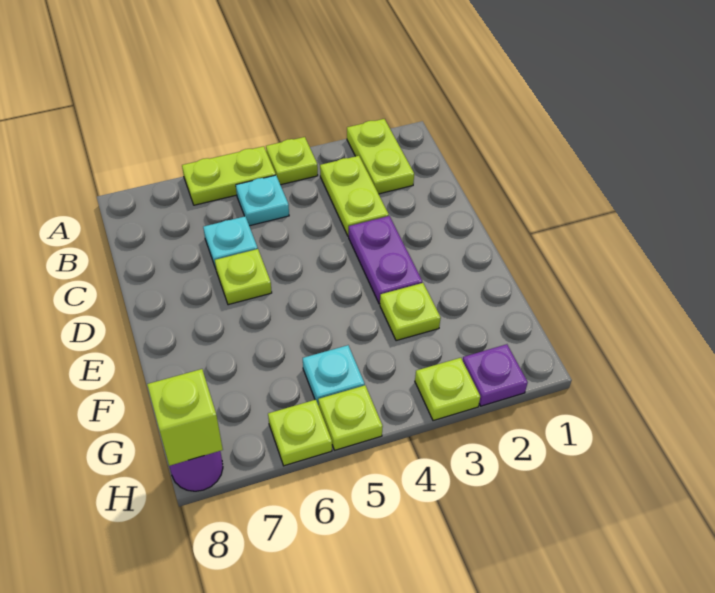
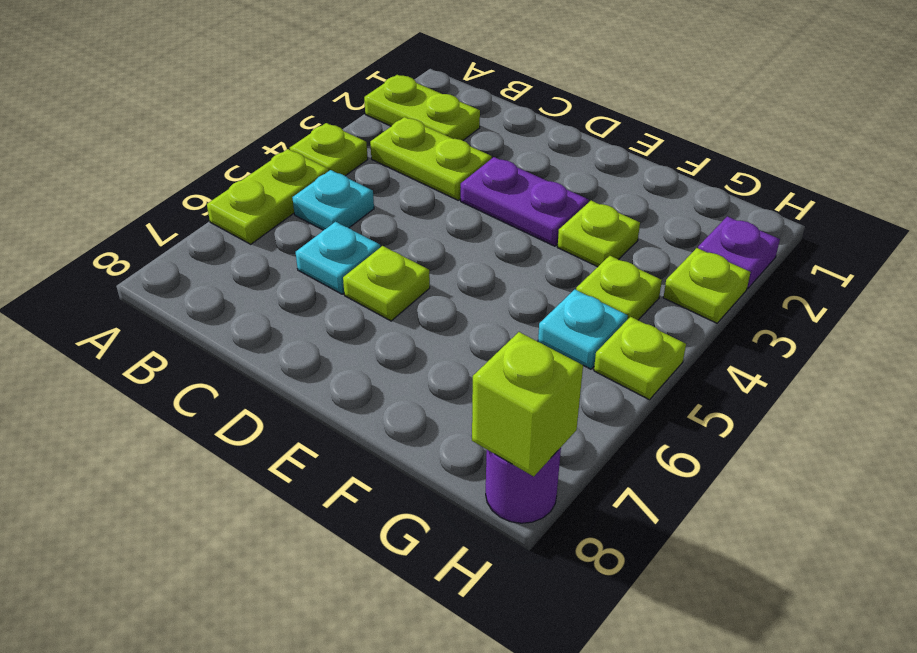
lime plate H6 level 1 -> lime plate G4 level 1

